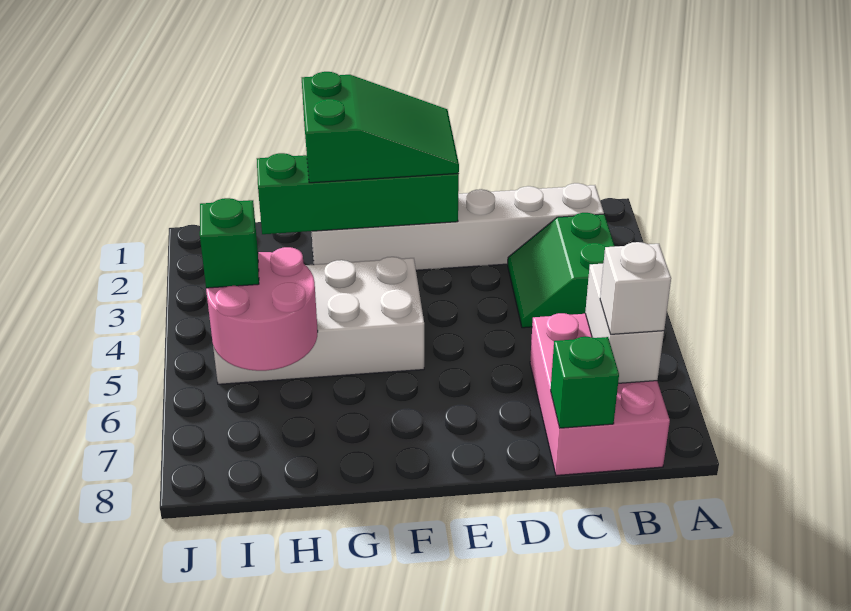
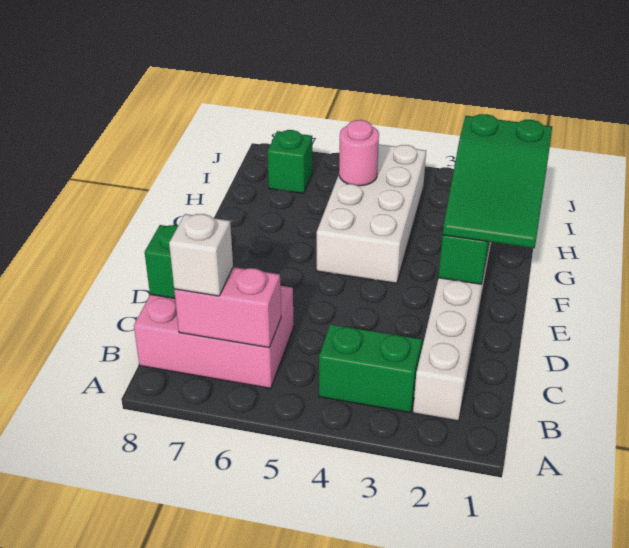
white brick B6:B7 level 2 -> pink brick B6:B7 level 2
pink round brick H5:I6 level 2 -> pink round brick H5 level 2
green brick I5 level 3 -> green brick I7 level 1

